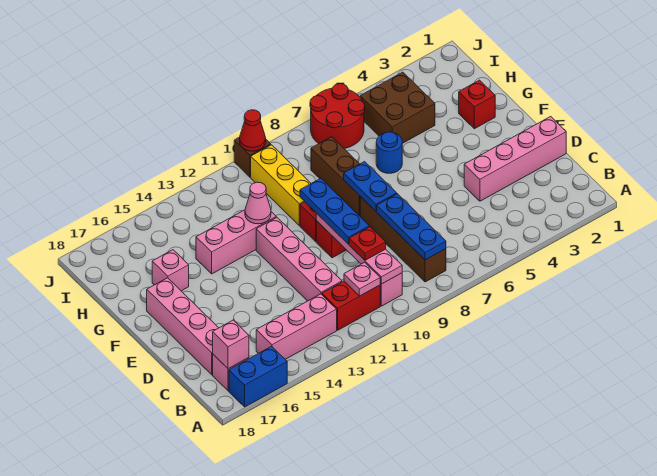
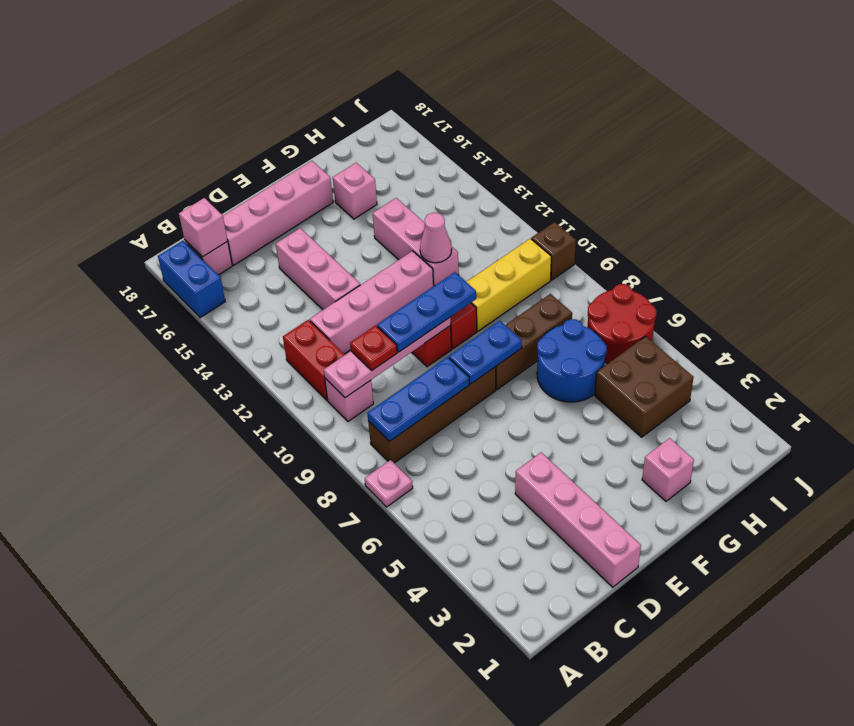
pink plate B11 level 2 -> pink plate A7 level 1
pink brick B13:B15 level 1 -> pink brick D13:D15 level 1
red brick G2 level 1 -> pink brick G2 level 1
blue round brick G6 level 1 -> blue round brick G6:H7 level 1
red cone J10 level 2 -> none

